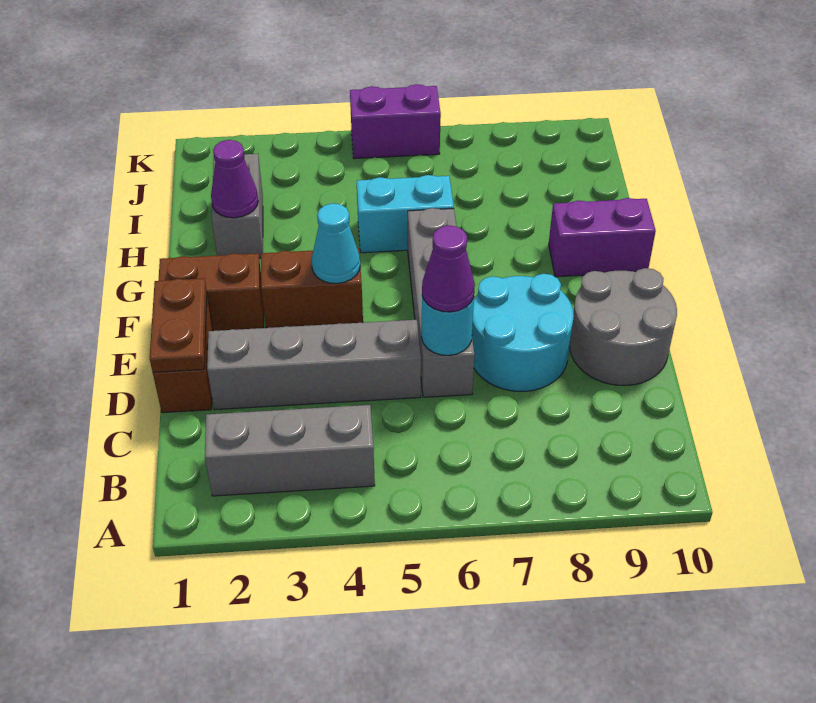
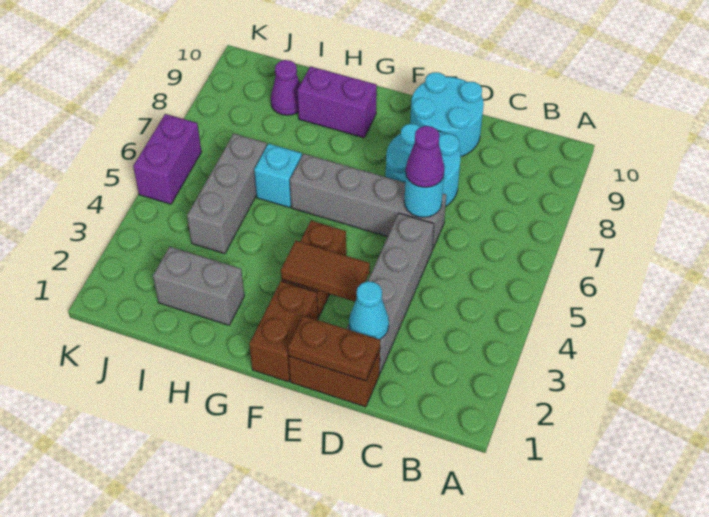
grey brick B2:B4 level 1 -> grey brick I4:I6 level 1
grey round brick D9:E10 level 1 -> cyan round brick D9:E10 level 1
none -> brown tile E3:F3 level 2
cyan cone F4 level 2 -> cyan cone D2 level 2
purple brick G9:G10 level 1 -> purple brick G9:H9 level 1
purple cone H2 level 2 -> purple cone I9 level 1
cyan brick H5:H6 level 1 -> cyan brick H6 level 1

